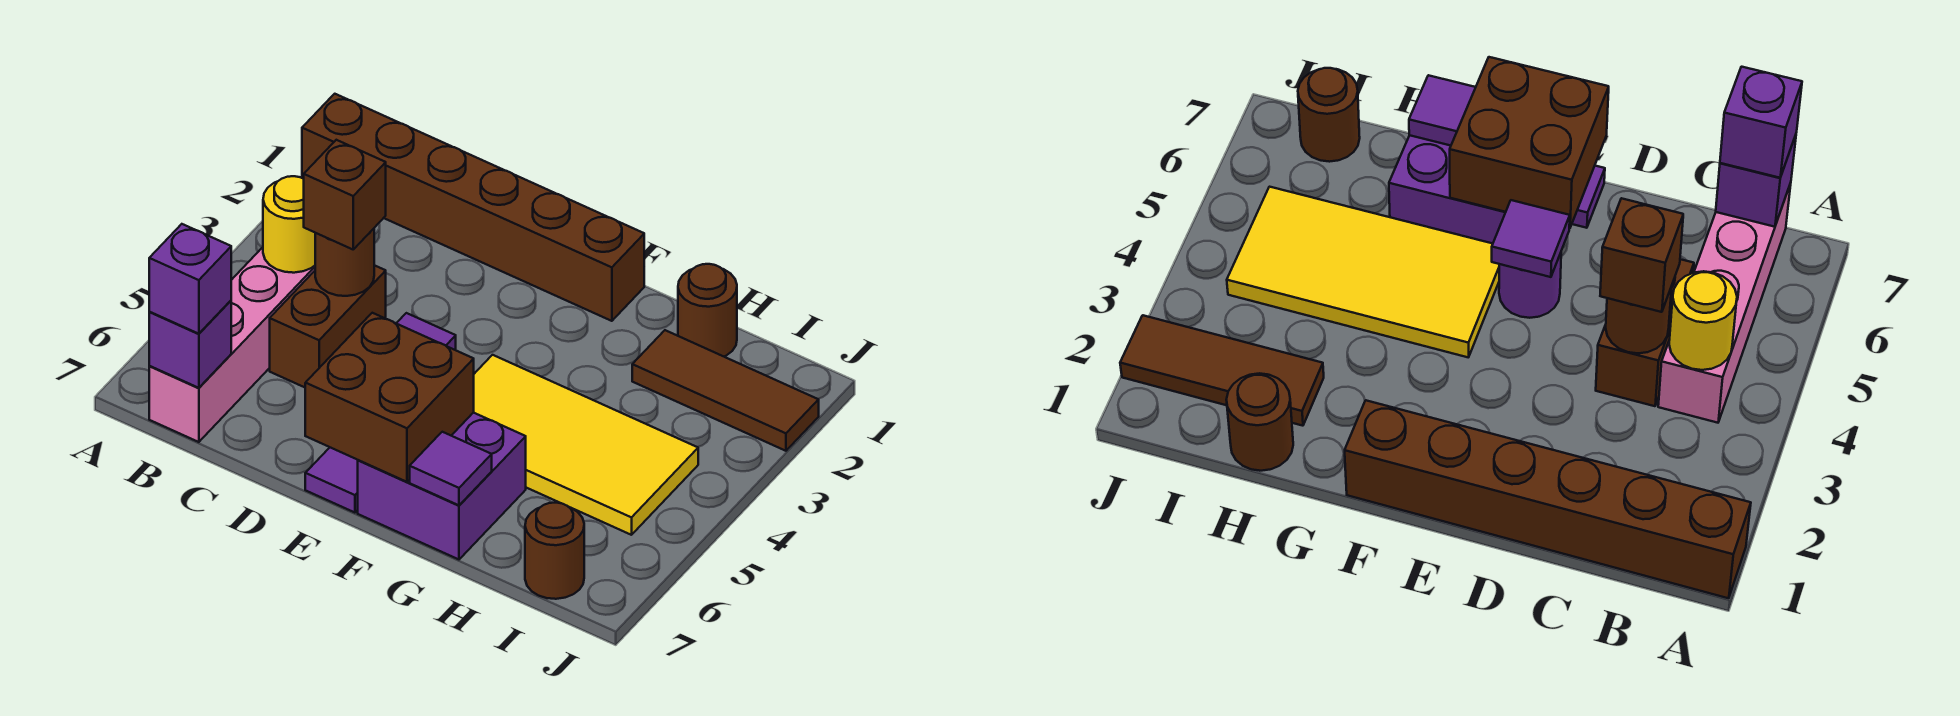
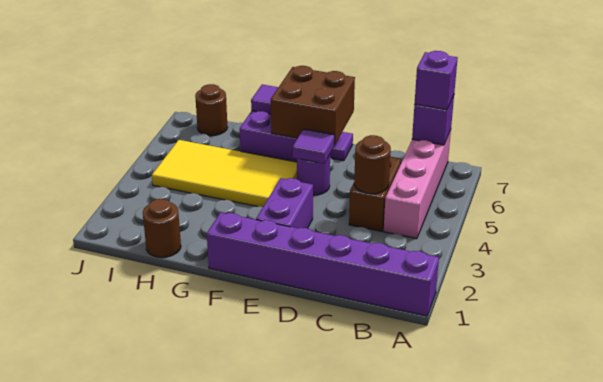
brown brick A1:F1 level 1 -> purple brick A1:F1 level 1
yellow round brick B4 level 2 -> none
brown brick C4 level 3 -> none
none -> purple brick E2:E3 level 1
brown tile H2:J2 level 1 -> none

